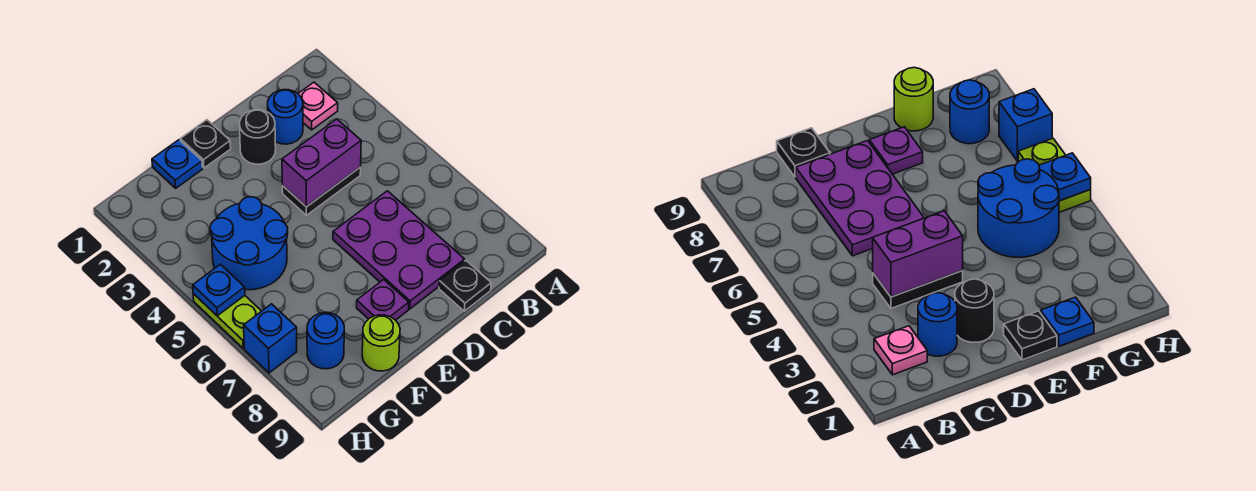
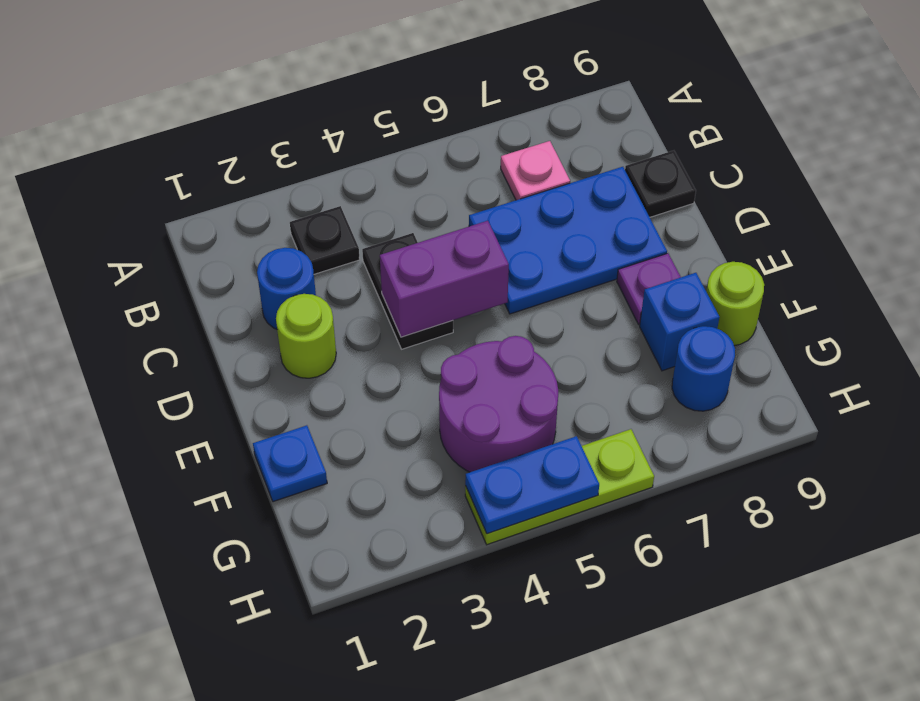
pink plate B2 level 1 -> pink plate B7 level 1
purple brick C4:D4 level 2 -> purple brick D4:D5 level 2
purple plate C6:D8 level 1 -> blue plate C6:D8 level 1
black round brick D2 level 1 -> lime round brick D2 level 1
black plate E1 level 1 -> black plate B3 level 1
blue round brick F4:G5 level 1 -> purple round brick F4:G5 level 1
lime plate H5:H6 level 1 -> lime plate H4:H6 level 1
blue plate H5 level 2 -> blue plate H4:H5 level 2
blue brick H7 level 1 -> blue brick F8 level 1

